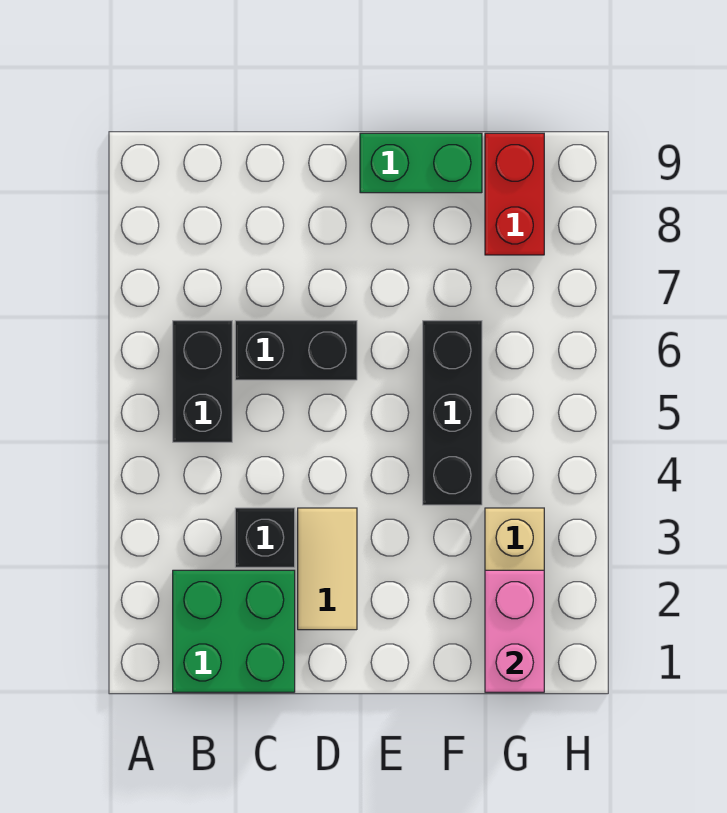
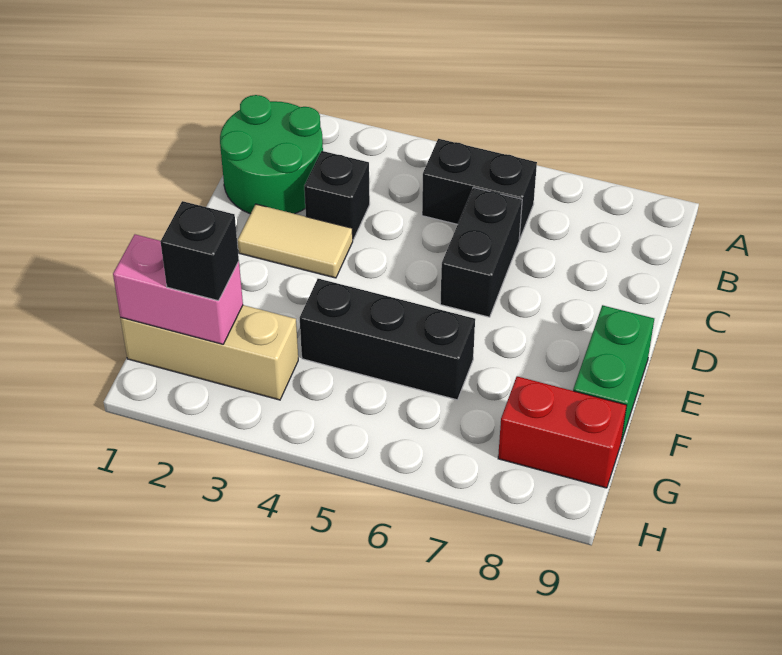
green brick B1:C2 level 1 -> green round brick B1:C2 level 1
none -> black brick G2 level 3

